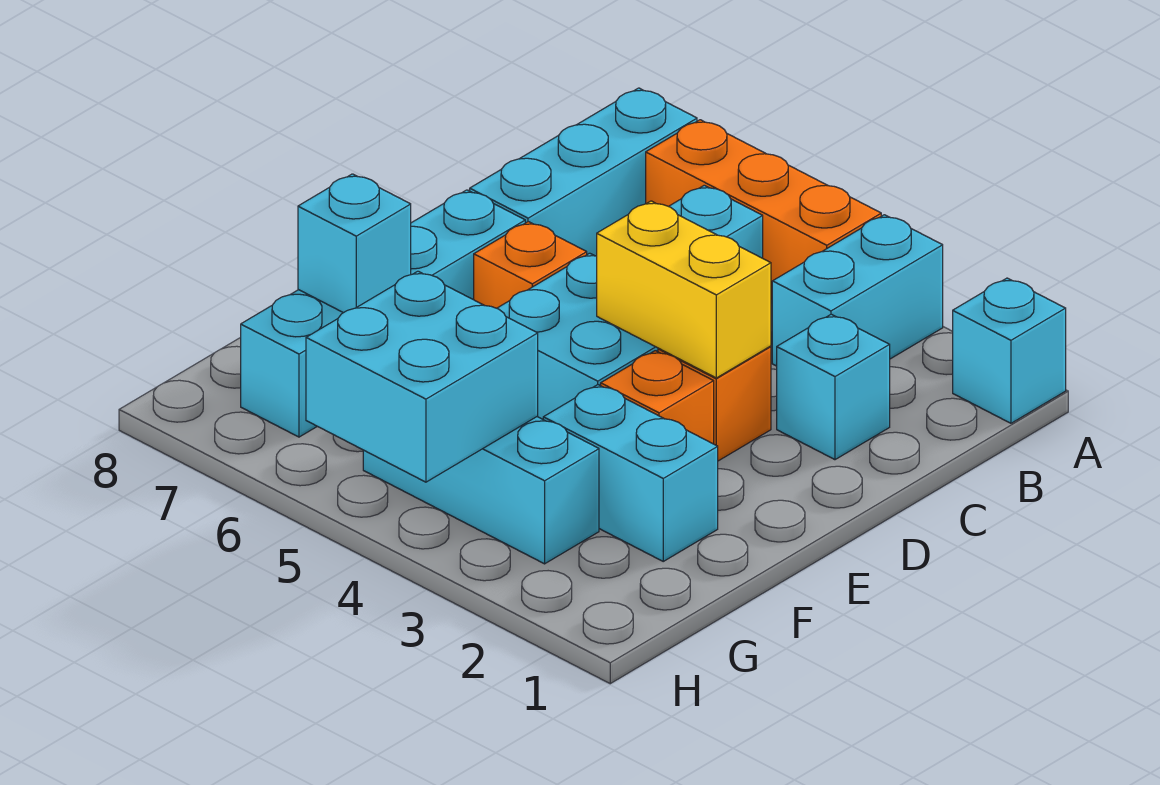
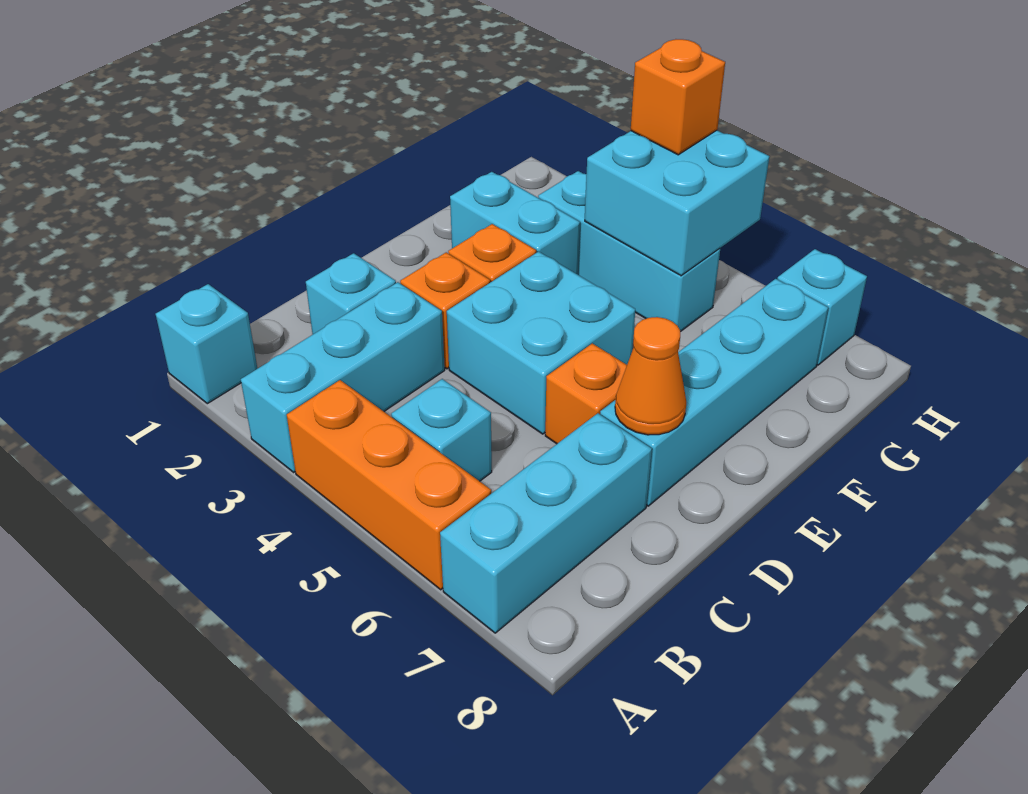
cyan brick A3:B3 level 1 -> cyan brick A3:C3 level 1
yellow brick D3:D4 level 2 -> none
none -> orange cone D7 level 2
cyan brick F7 level 2 -> cyan brick H7 level 1
none -> orange brick H4 level 3

